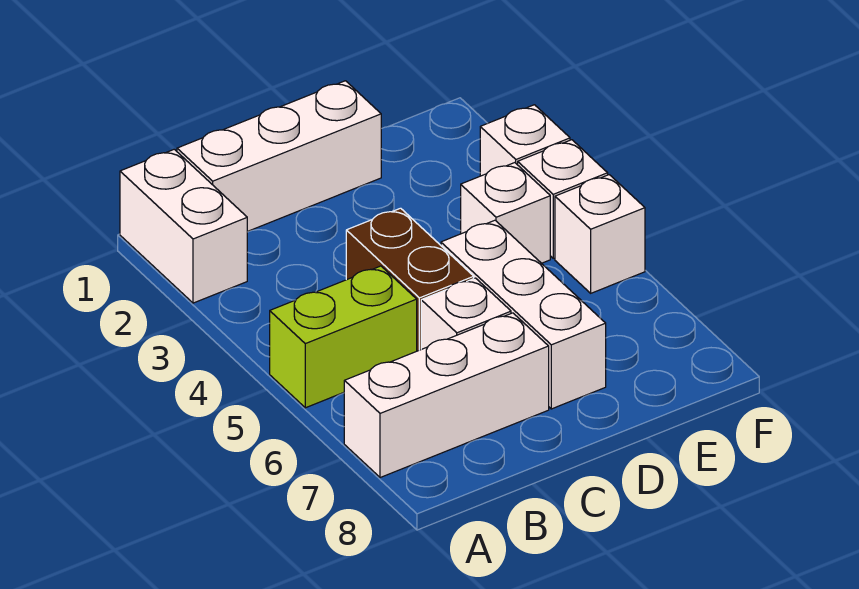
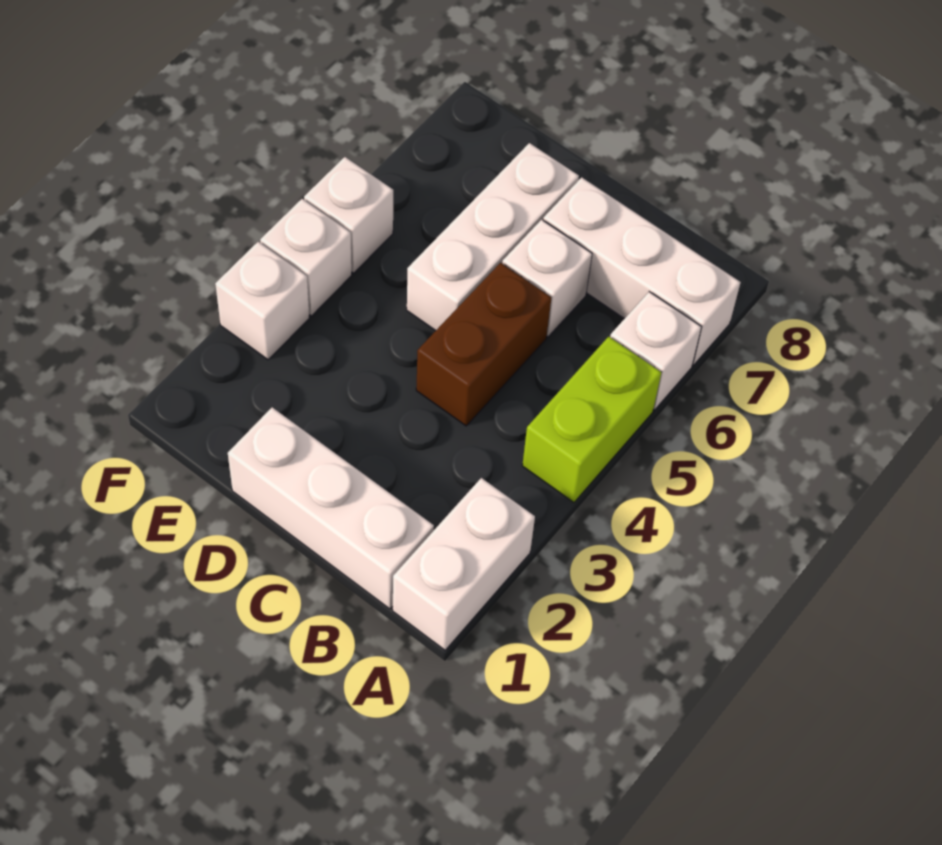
lime brick A5:B5 level 1 -> lime brick A4:A5 level 1
white brick E4 level 1 -> white brick A6 level 1

